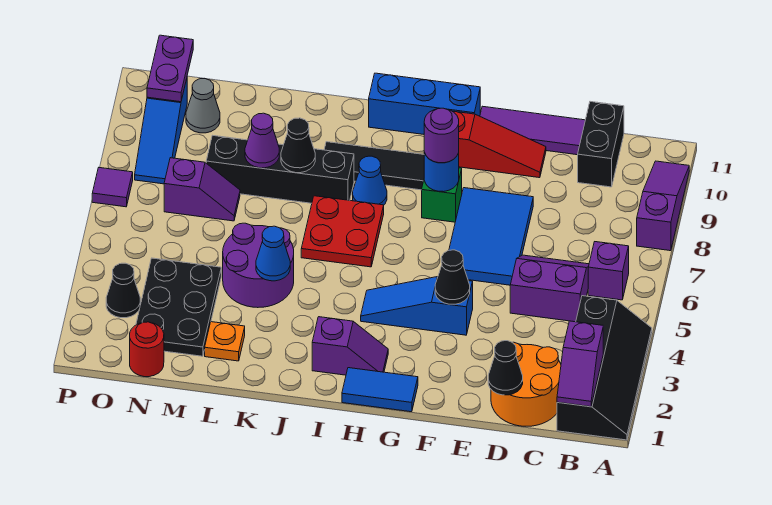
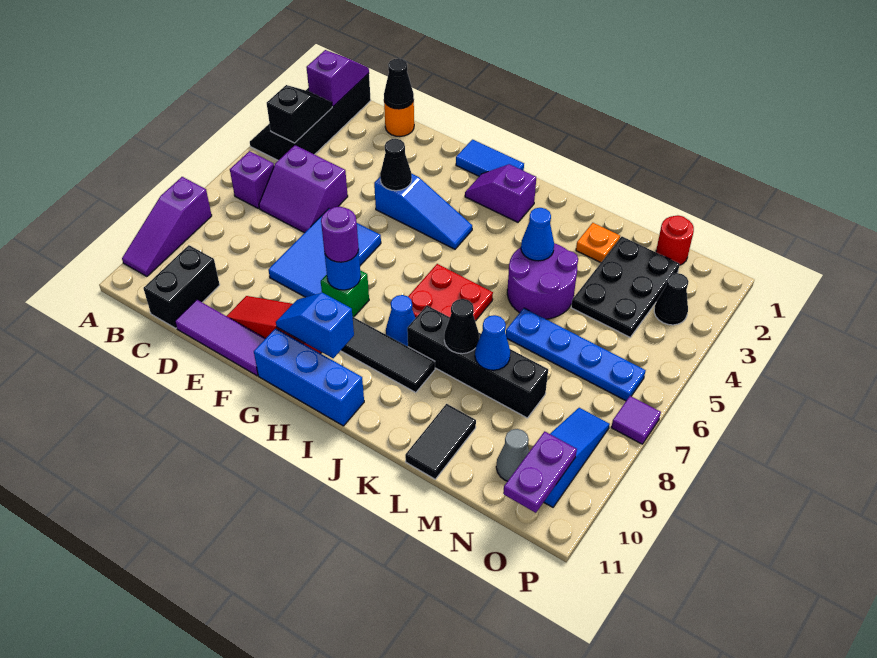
none -> black slope B3:B4 level 2 top 4
orange round brick C1:D2 level 1 -> orange round brick D1 level 1
none -> blue slope G10:H10 level 2 top H
none -> blue plate L6:O6 level 1
purple cone L8 level 2 -> blue cone L8 level 2
none -> black tile L10:L11 level 1
purple slope M7:N7 level 1 top N -> none

